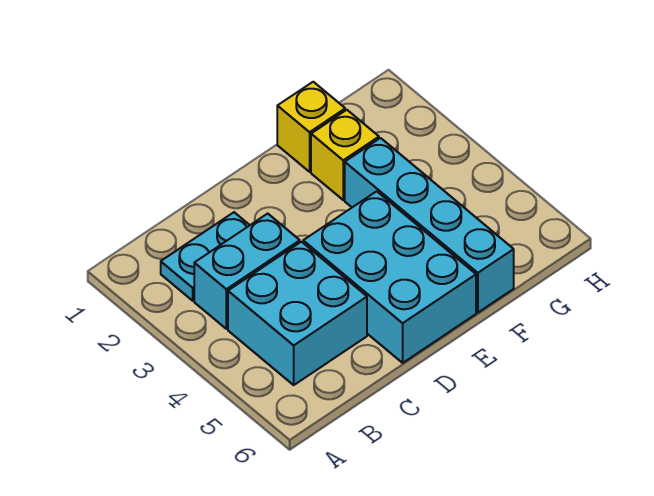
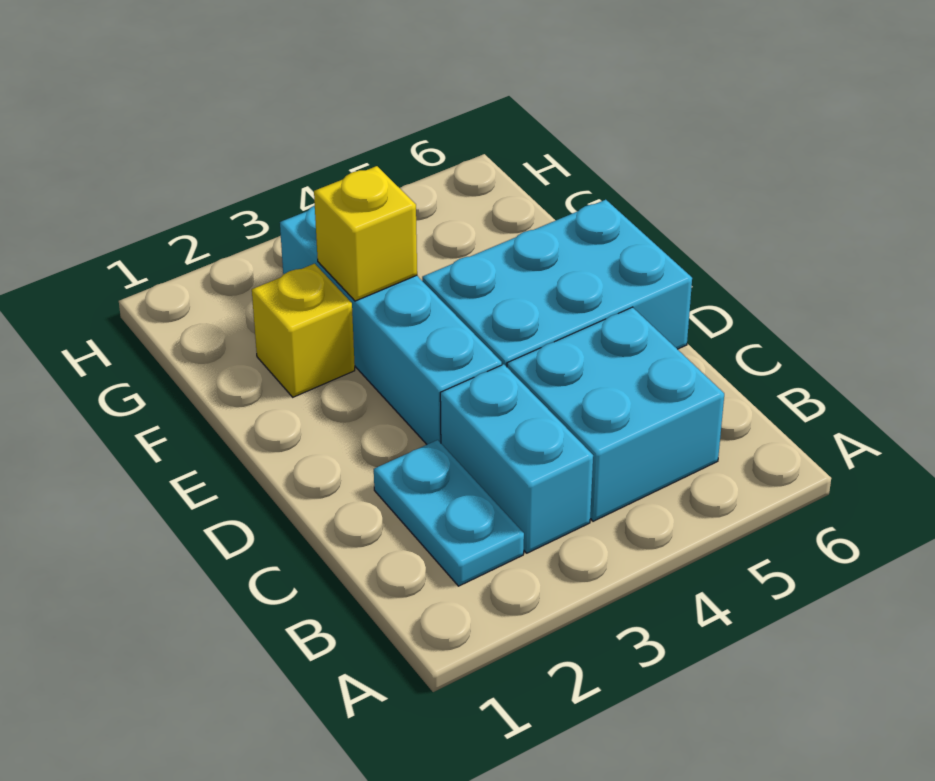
yellow brick F1 level 1 -> yellow brick F3 level 2
cyan brick F3:F6 level 1 -> cyan brick D3:G3 level 1

